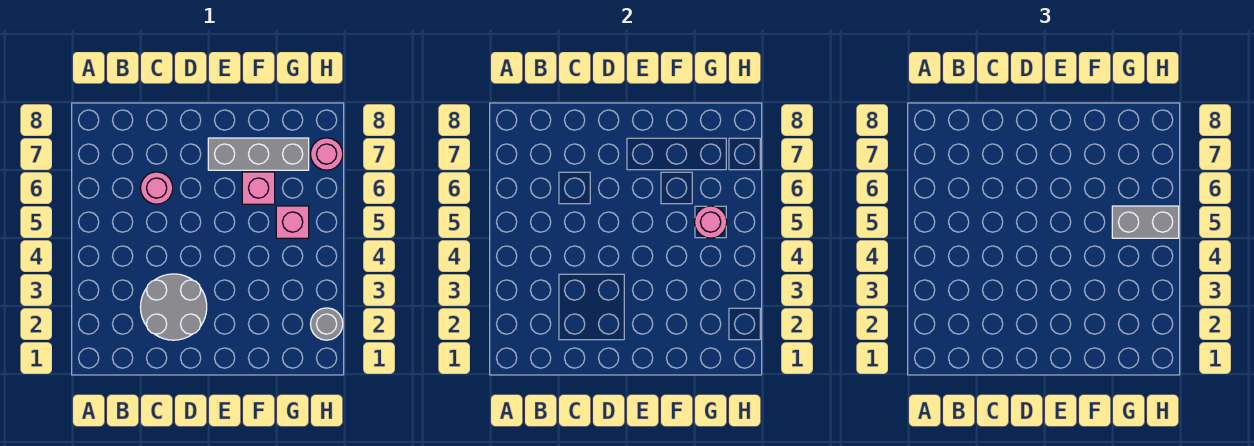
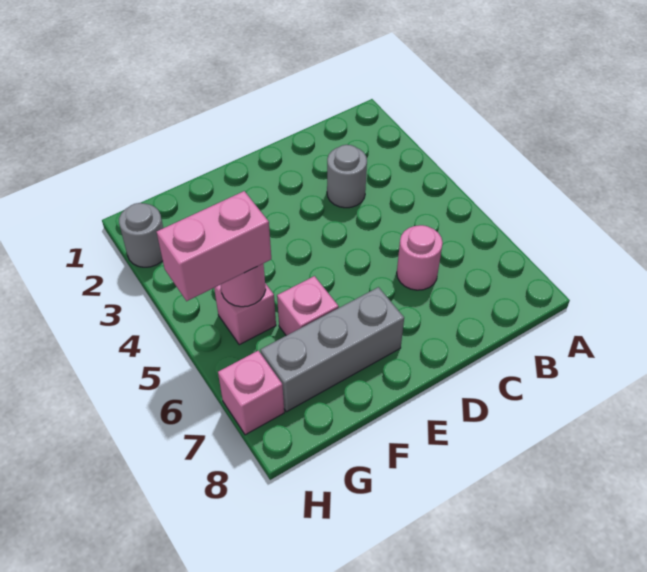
grey round brick C2:D3 level 1 -> grey round brick C3 level 1
grey brick G5:H5 level 3 -> pink brick G5:H5 level 3
pink round brick H7 level 1 -> pink brick H7 level 1

